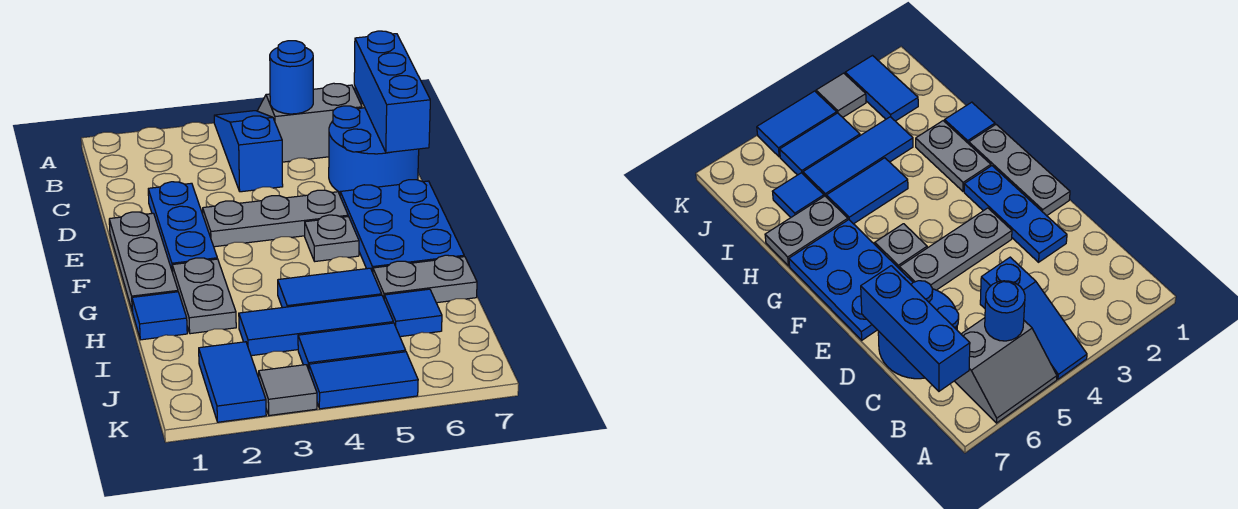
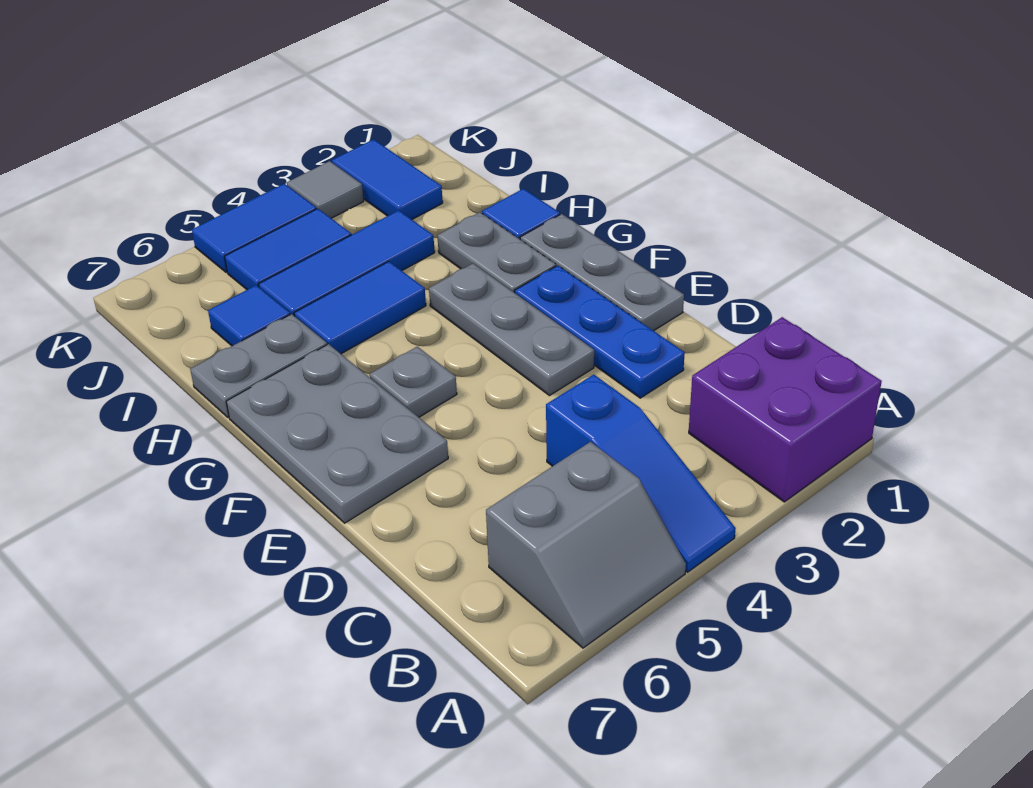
none -> purple brick A1:B2 level 1
blue round brick B5 level 2 -> none
blue brick B7:D7 level 2 -> none
blue round brick C6:D7 level 1 -> none
grey plate E3:E5 level 1 -> grey plate E3:G3 level 1
blue plate E6:G7 level 1 -> grey plate E6:G7 level 1

